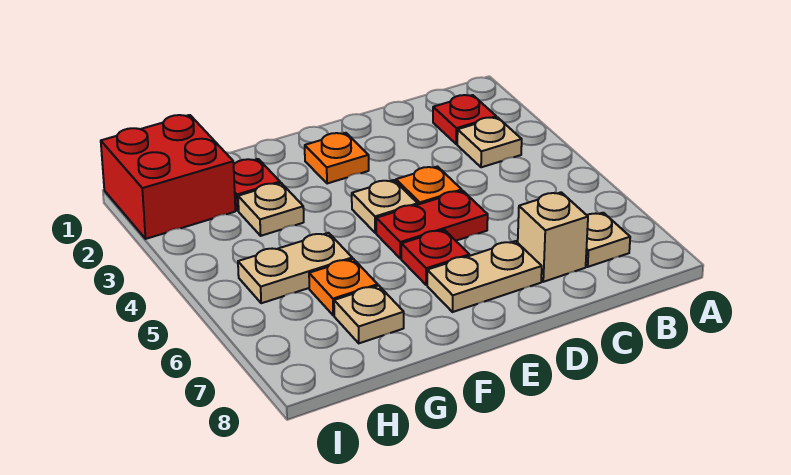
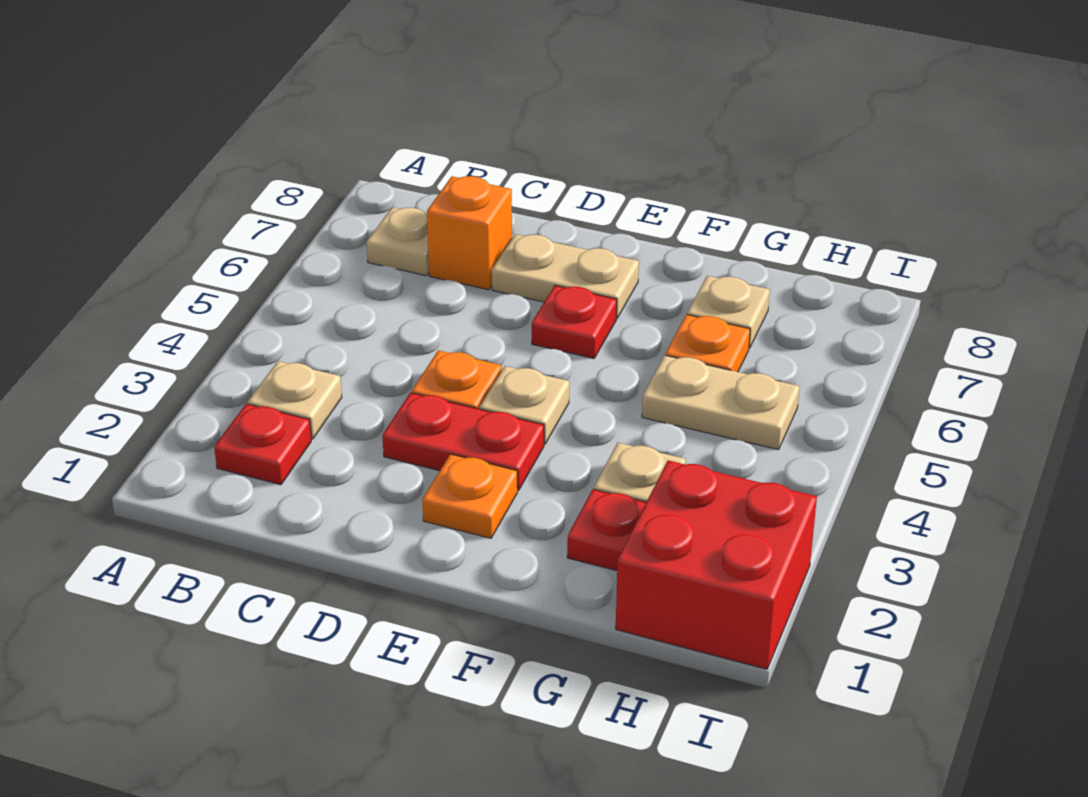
tan brick C7 level 1 -> orange brick C7 level 1
red plate D5:E5 level 1 -> red plate D3:E3 level 1

